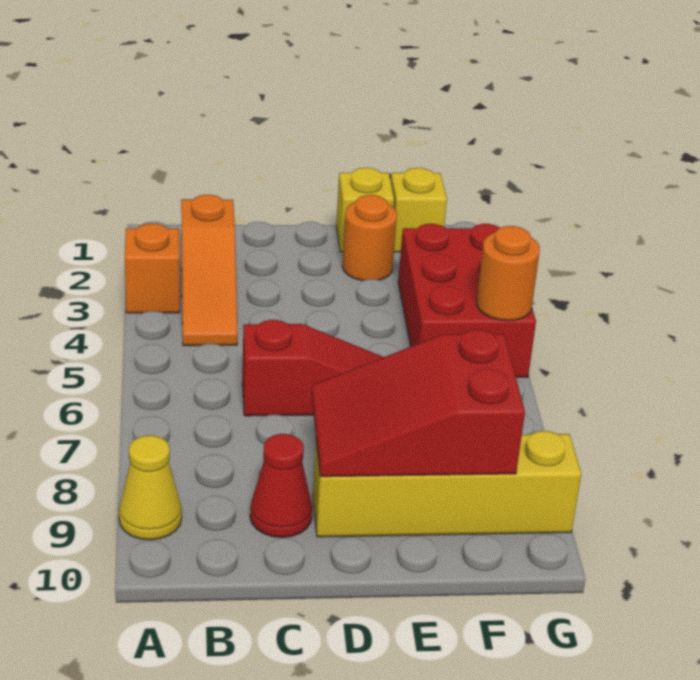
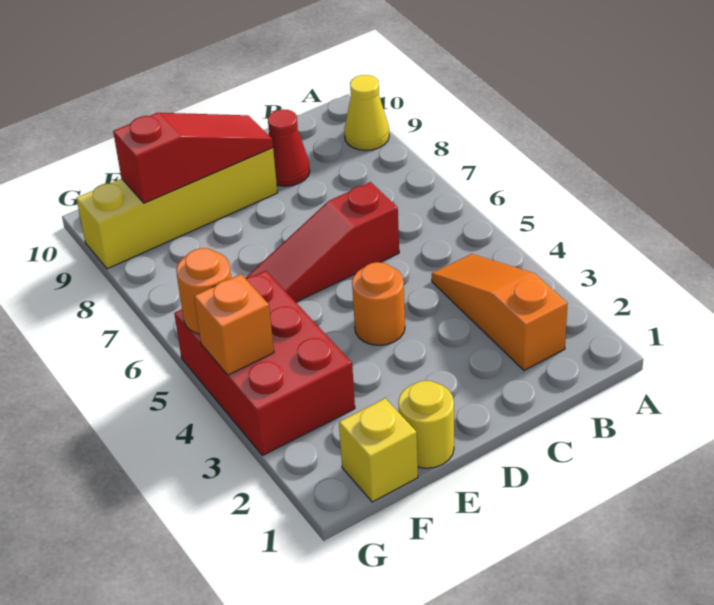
orange brick A3 level 1 -> orange brick G4 level 2
red slope D8:F9 level 2 top F -> red slope D9:F9 level 2 top F
yellow brick E1 level 1 -> yellow round brick E1 level 1
orange round brick E2 level 1 -> orange round brick D4 level 1

